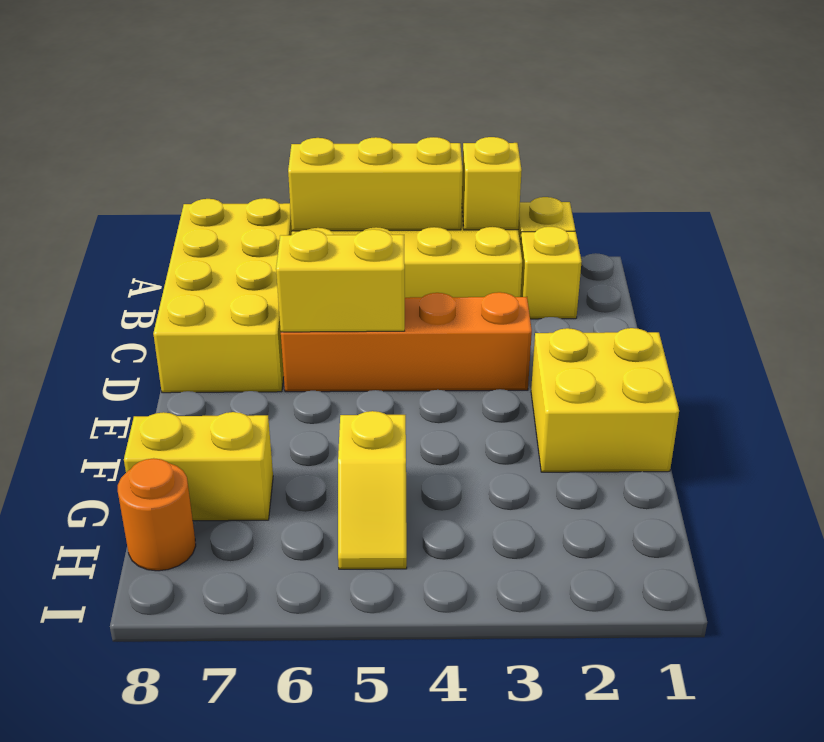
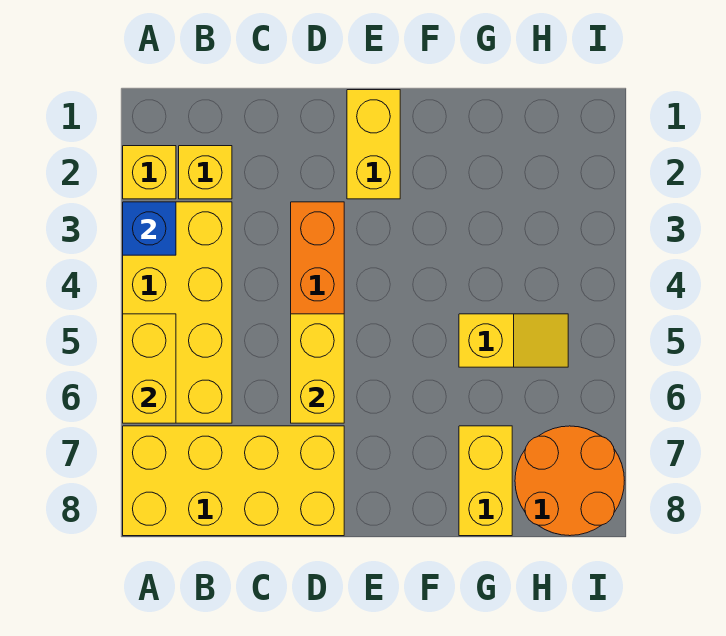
yellow brick A3 level 2 -> blue brick A3 level 2
yellow brick A4:A6 level 2 -> yellow brick A5:A6 level 2
yellow brick E1:F2 level 1 -> yellow brick E1:E2 level 1
orange round brick H8 level 1 -> orange round brick H7:I8 level 1

